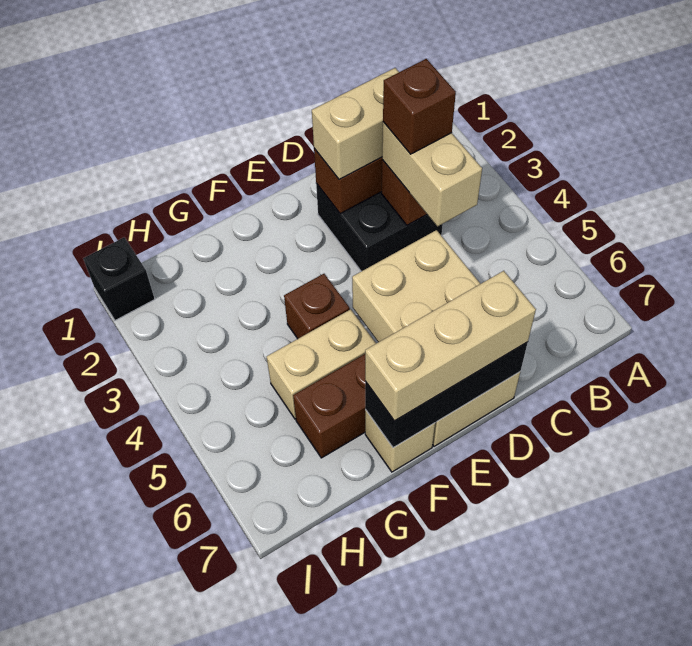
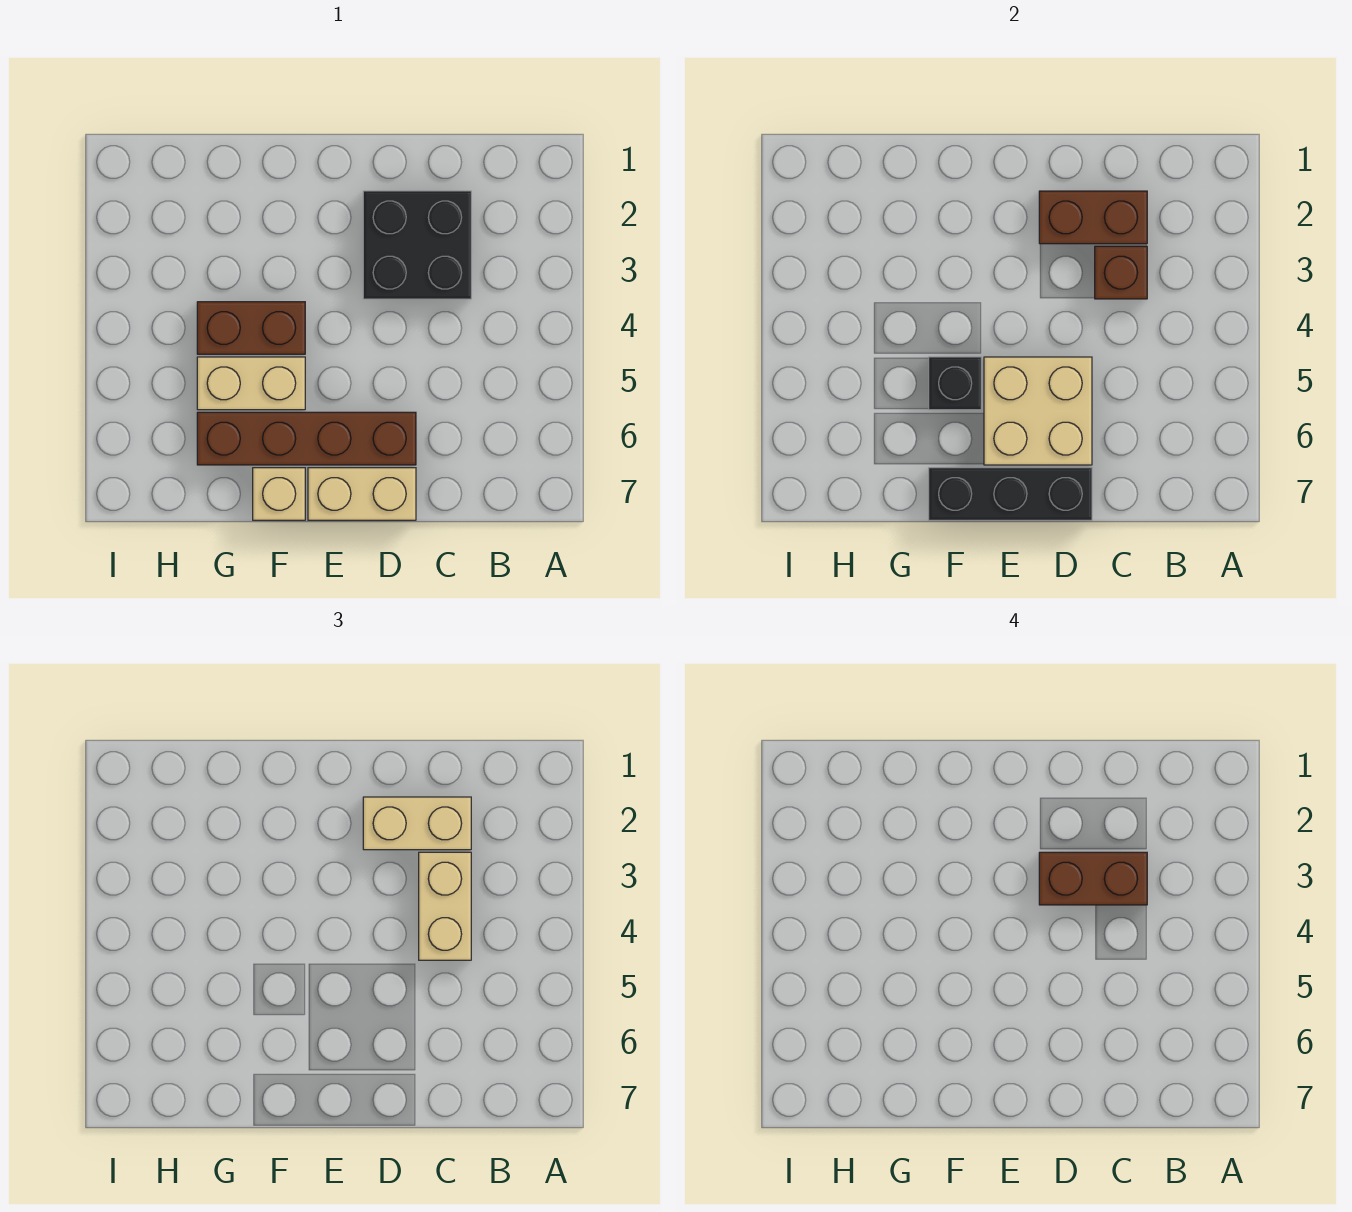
brown brick C3 level 4 -> brown brick C3:D3 level 4
tan brick D7:F7 level 3 -> none
brown brick F4 level 1 -> brown brick F4:G4 level 1
black brick I1 level 1 -> black brick F5 level 2

